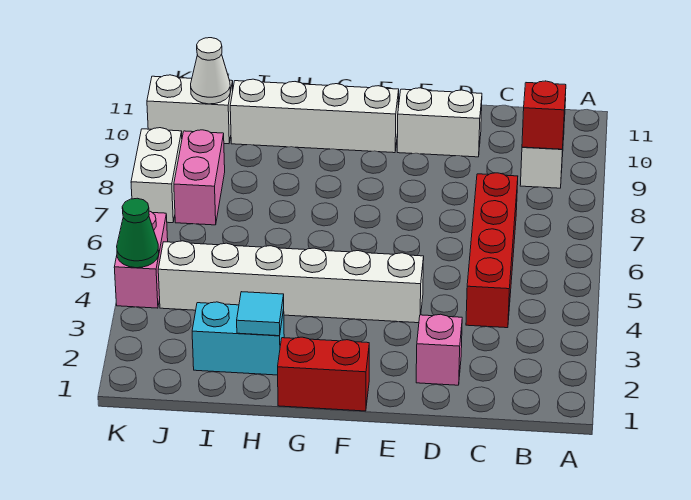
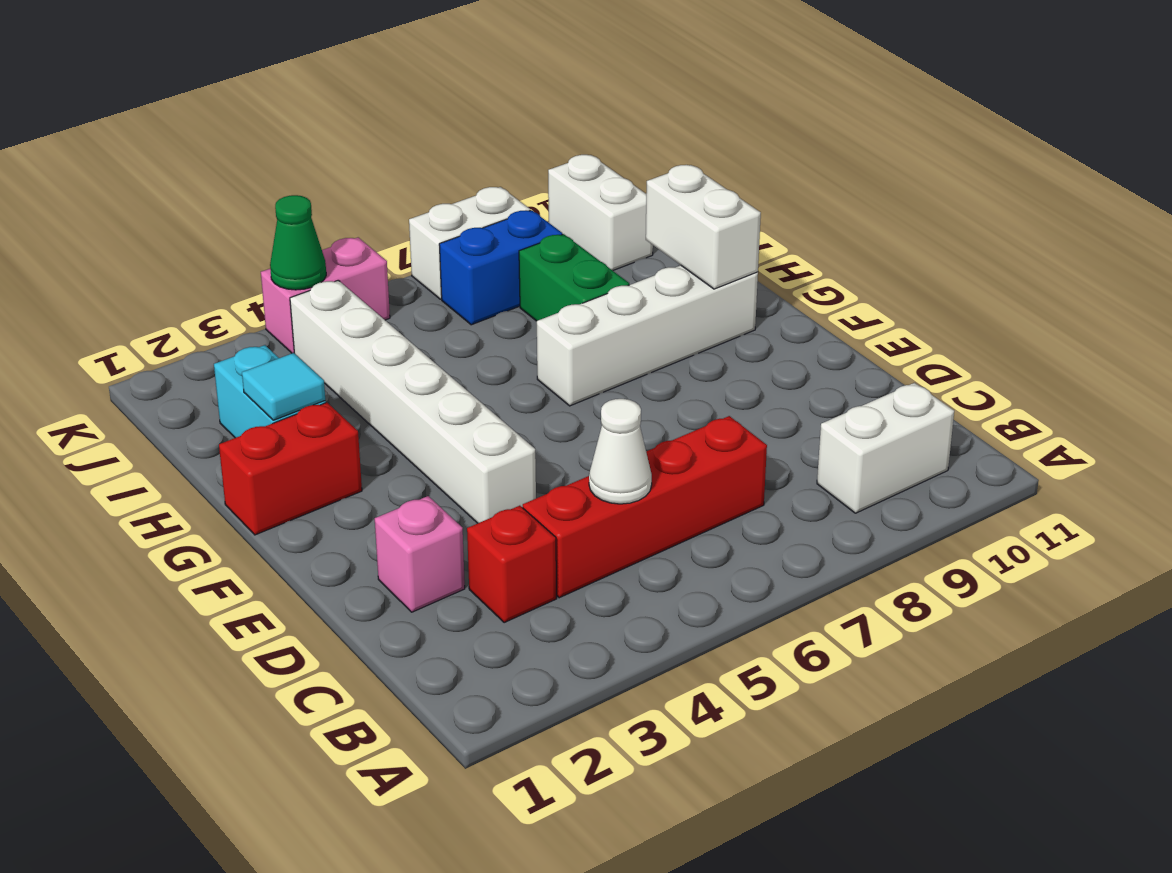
red brick B9 level 2 -> red brick C3 level 1
white brick D10:E10 level 1 -> white brick G10:H10 level 2
red brick F1:G1 level 1 -> red brick G1:G2 level 1
white brick F10:I10 level 1 -> white brick G7:G10 level 1
none -> green brick H8:I8 level 1
pink brick J7:J8 level 1 -> blue brick J7:J8 level 1
white cone J10 level 2 -> white cone C5 level 2

